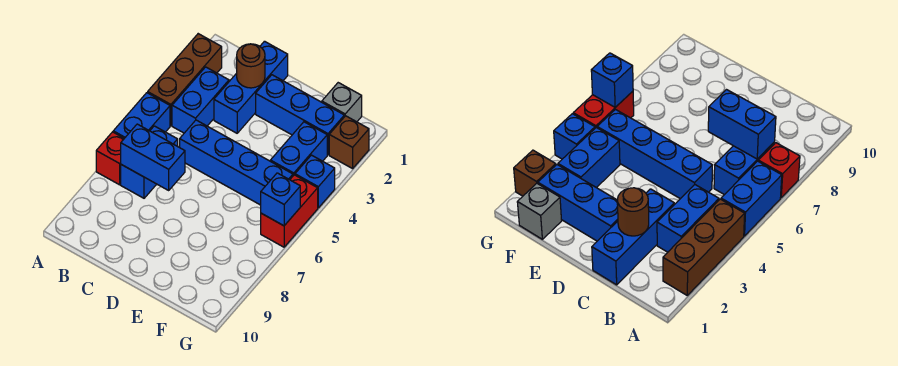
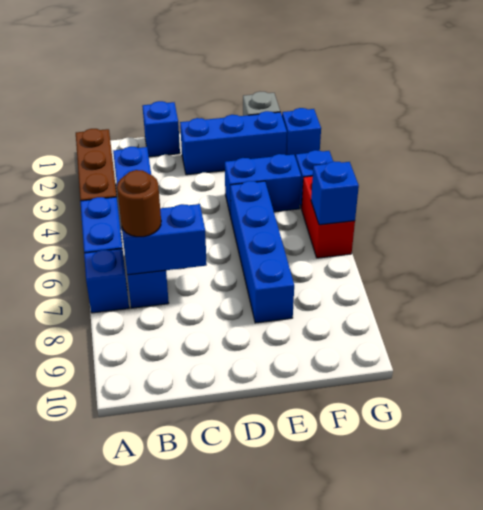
red brick A7 level 1 -> blue brick A7 level 1
blue brick C1:C3 level 1 -> blue brick C1 level 1
brown round brick C2 level 2 -> brown round brick B7 level 3
blue brick C5:F5 level 1 -> blue brick E5:E8 level 1
blue brick F3:F4 level 1 -> blue brick E4:F4 level 1
brown brick G2 level 1 -> blue brick G2 level 1

